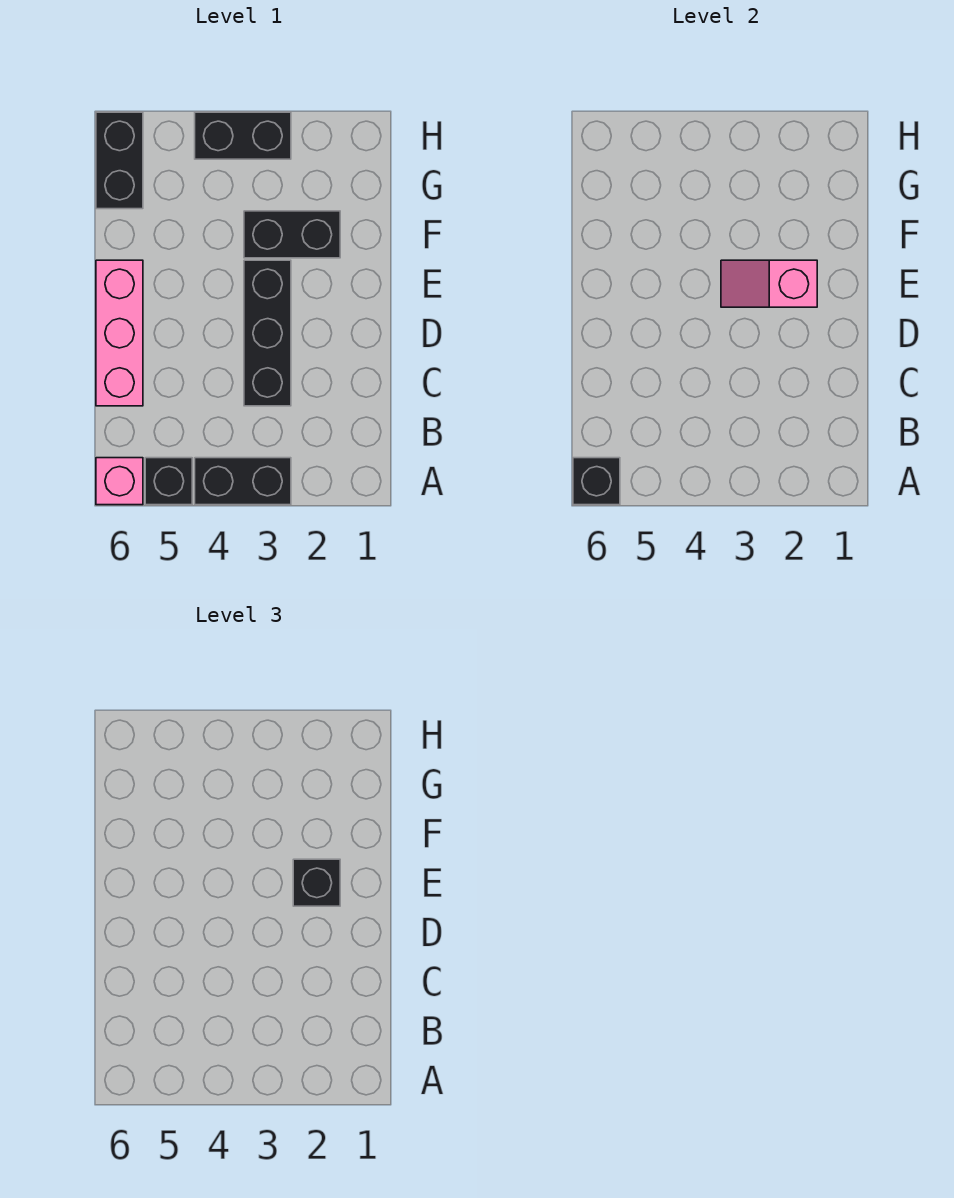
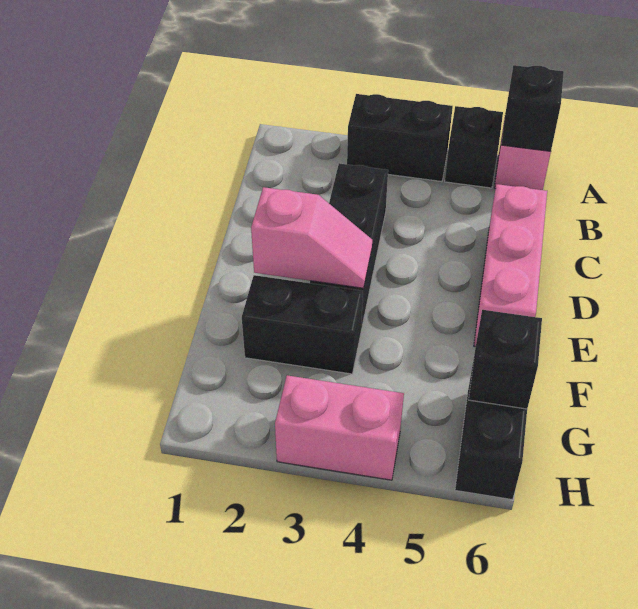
black brick E2 level 3 -> black brick G6 level 2
black brick H3:H4 level 1 -> pink brick H3:H4 level 1

